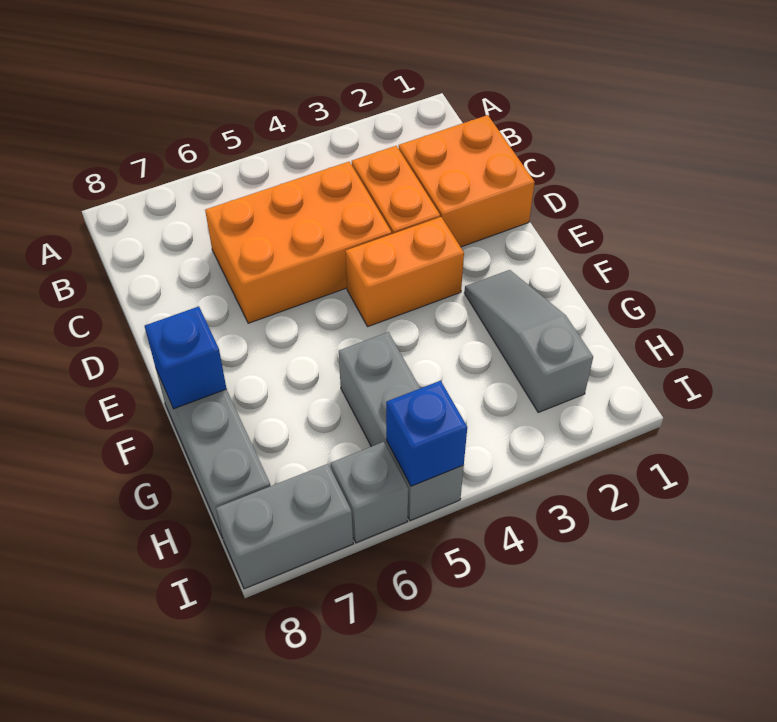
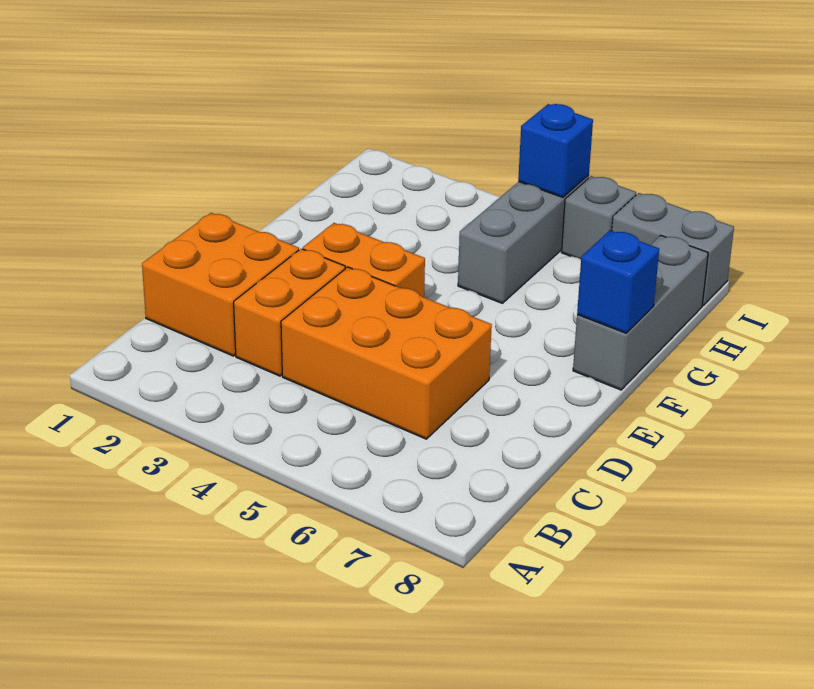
grey slope F2:H2 level 1 top H -> none

